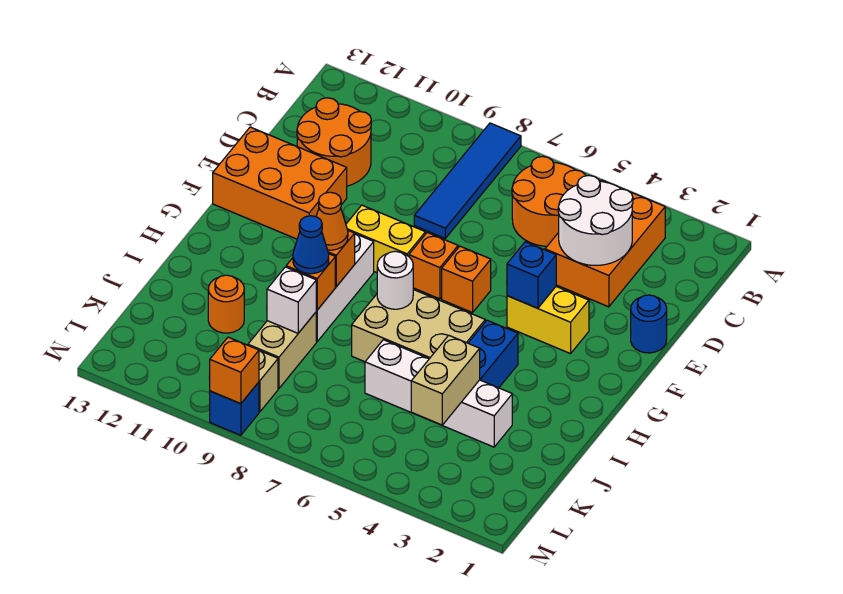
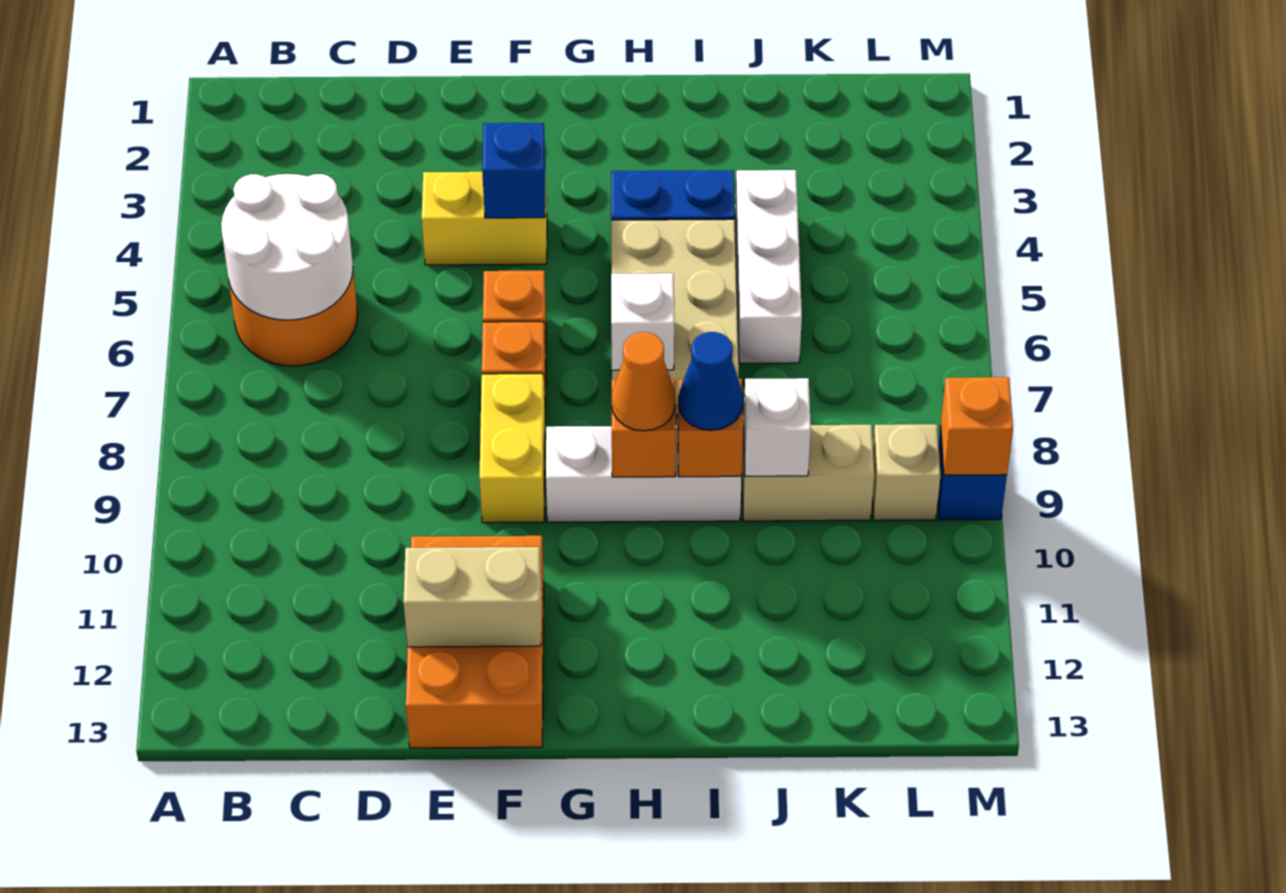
blue tile A8:D8 level 1 -> none
orange brick B3:D4 level 1 -> none
white round brick C3:D4 level 2 -> white round brick B5:C6 level 2
orange round brick C11:D12 level 1 -> none
blue round brick E1 level 1 -> none
yellow brick F3:F4 level 1 -> yellow brick E4:F4 level 1
white round brick H7 level 2 -> white brick H7 level 2
white brick J3:J6 level 1 -> white brick J4:J6 level 1
tan brick J4:K4 level 2 -> tan brick E12:F12 level 2
orange round brick J11 level 1 -> none

